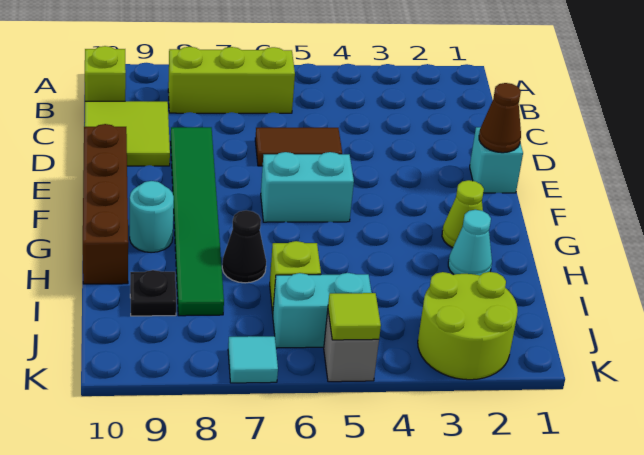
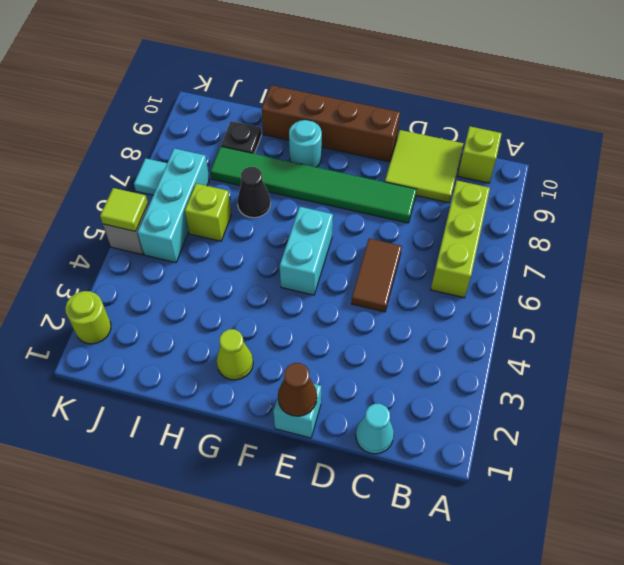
cyan cone H2 level 1 -> cyan cone C1 level 1
lime round brick J2:K3 level 1 -> lime round brick K2 level 1
cyan brick J5:J6 level 1 -> cyan brick J5:J7 level 1

